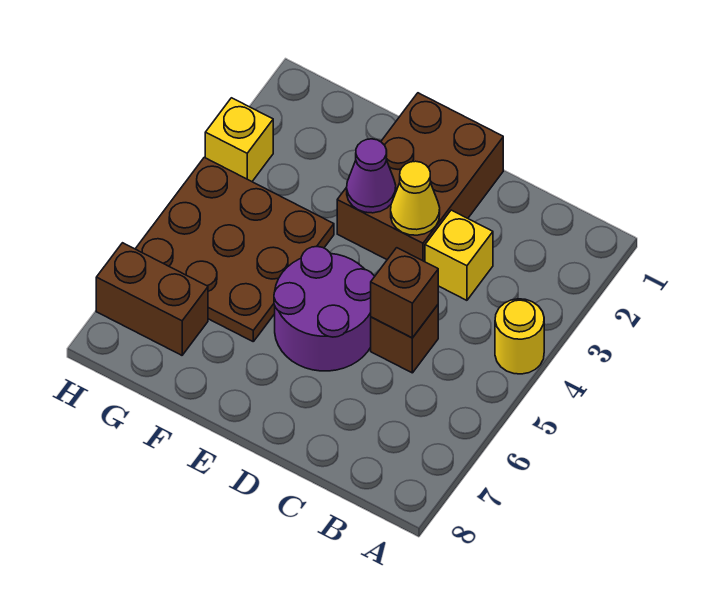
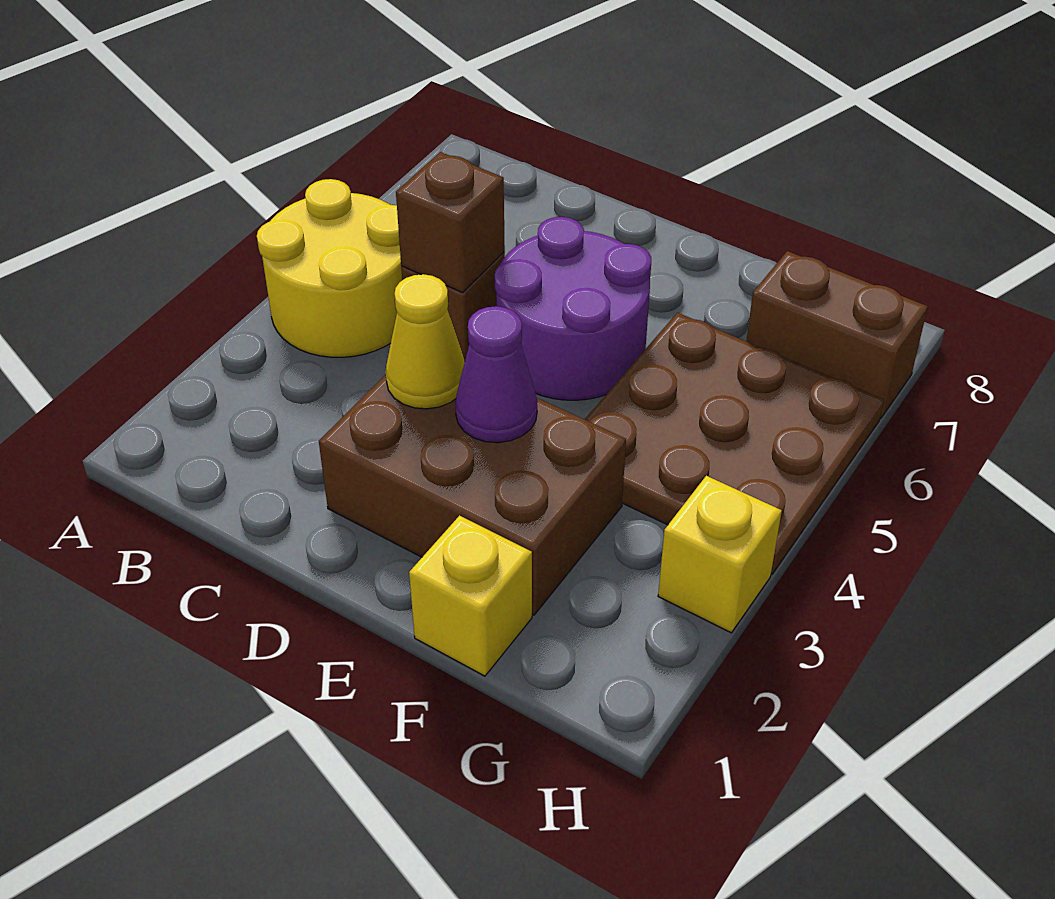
yellow round brick A4 level 1 -> yellow round brick A4:B5 level 1
yellow brick C3 level 1 -> yellow brick F1 level 1
brown brick D1:E3 level 1 -> brown brick D2:F3 level 1

